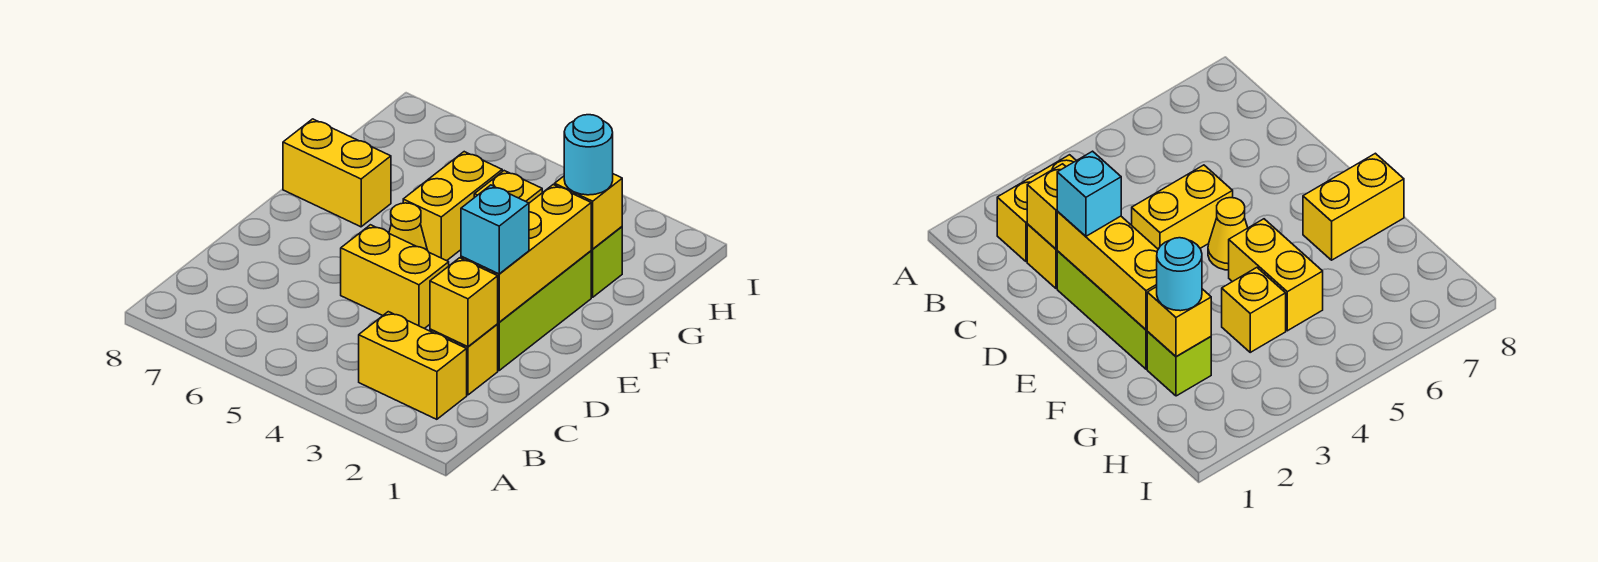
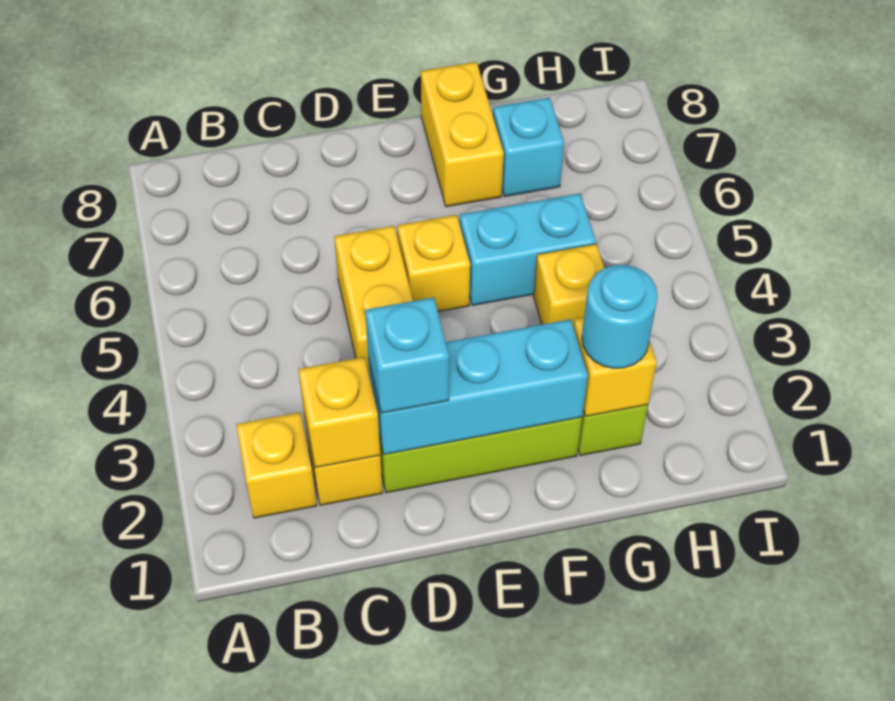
yellow brick B2:B3 level 1 -> yellow brick B2 level 1
yellow brick D2:F2 level 2 -> cyan brick D2:F2 level 2
yellow cone E5 level 1 -> yellow brick E5 level 1
yellow brick F5:G5 level 1 -> cyan brick F5:G5 level 1
none -> cyan brick G7 level 1

